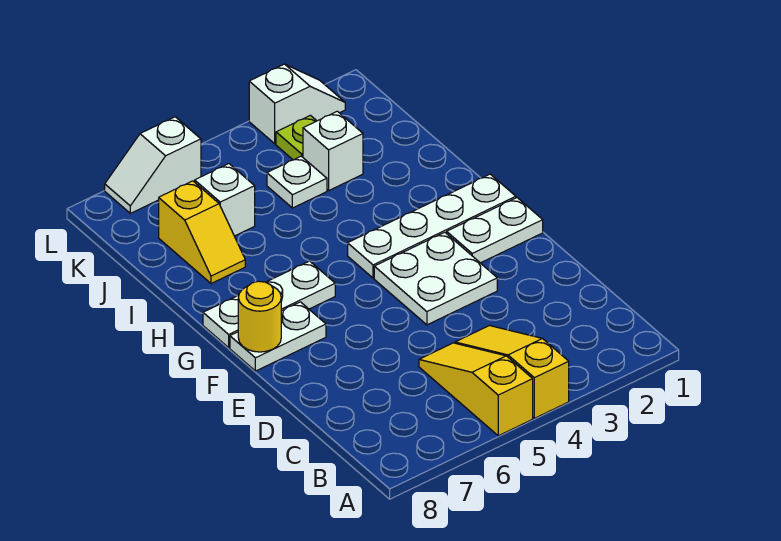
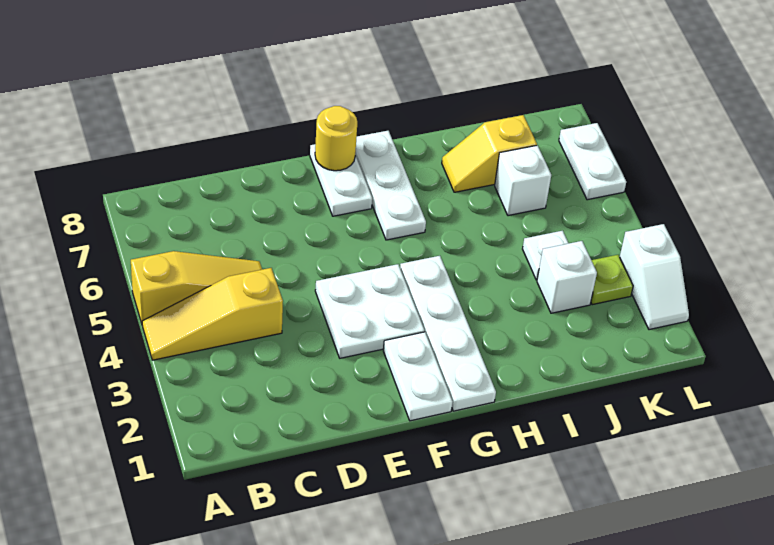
yellow slope A4:C4 level 1 top A -> yellow slope A4:C4 level 1 top C
white slope L6:L7 level 1 top 6 -> white plate L6:L7 level 1

